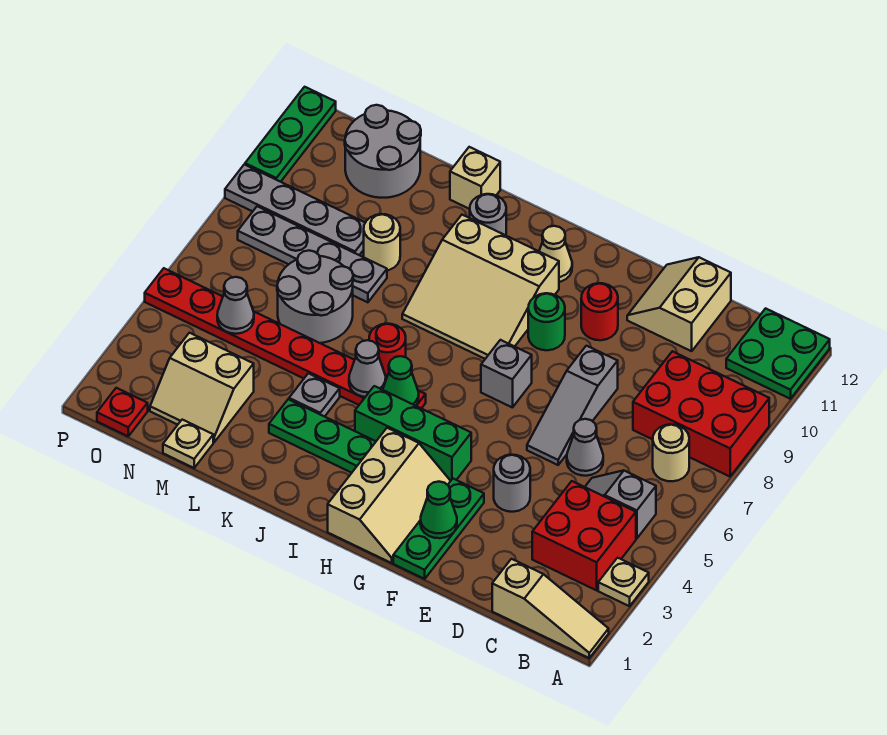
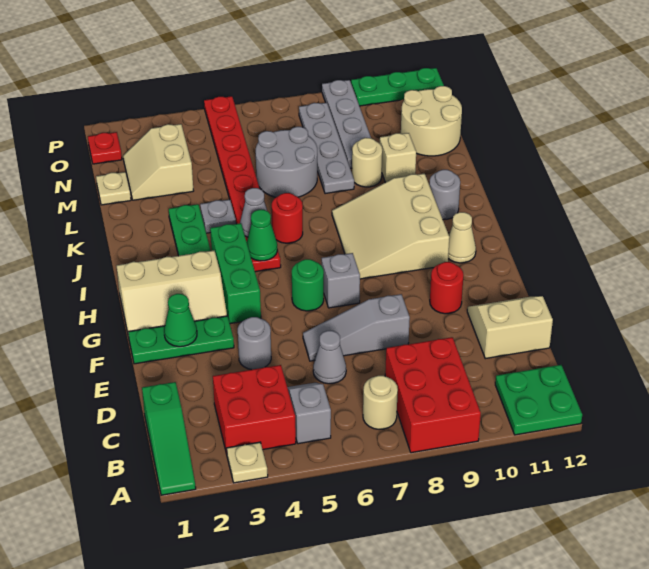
tan slope A1:C1 level 1 top C -> green slope A1:C1 level 1 top C
green round brick G9 level 1 -> green round brick G6 level 1
tan brick K12 level 1 -> tan brick L10 level 1
grey round brick M11:N12 level 1 -> tan round brick M11:N12 level 1
grey cone N5 level 2 -> none

